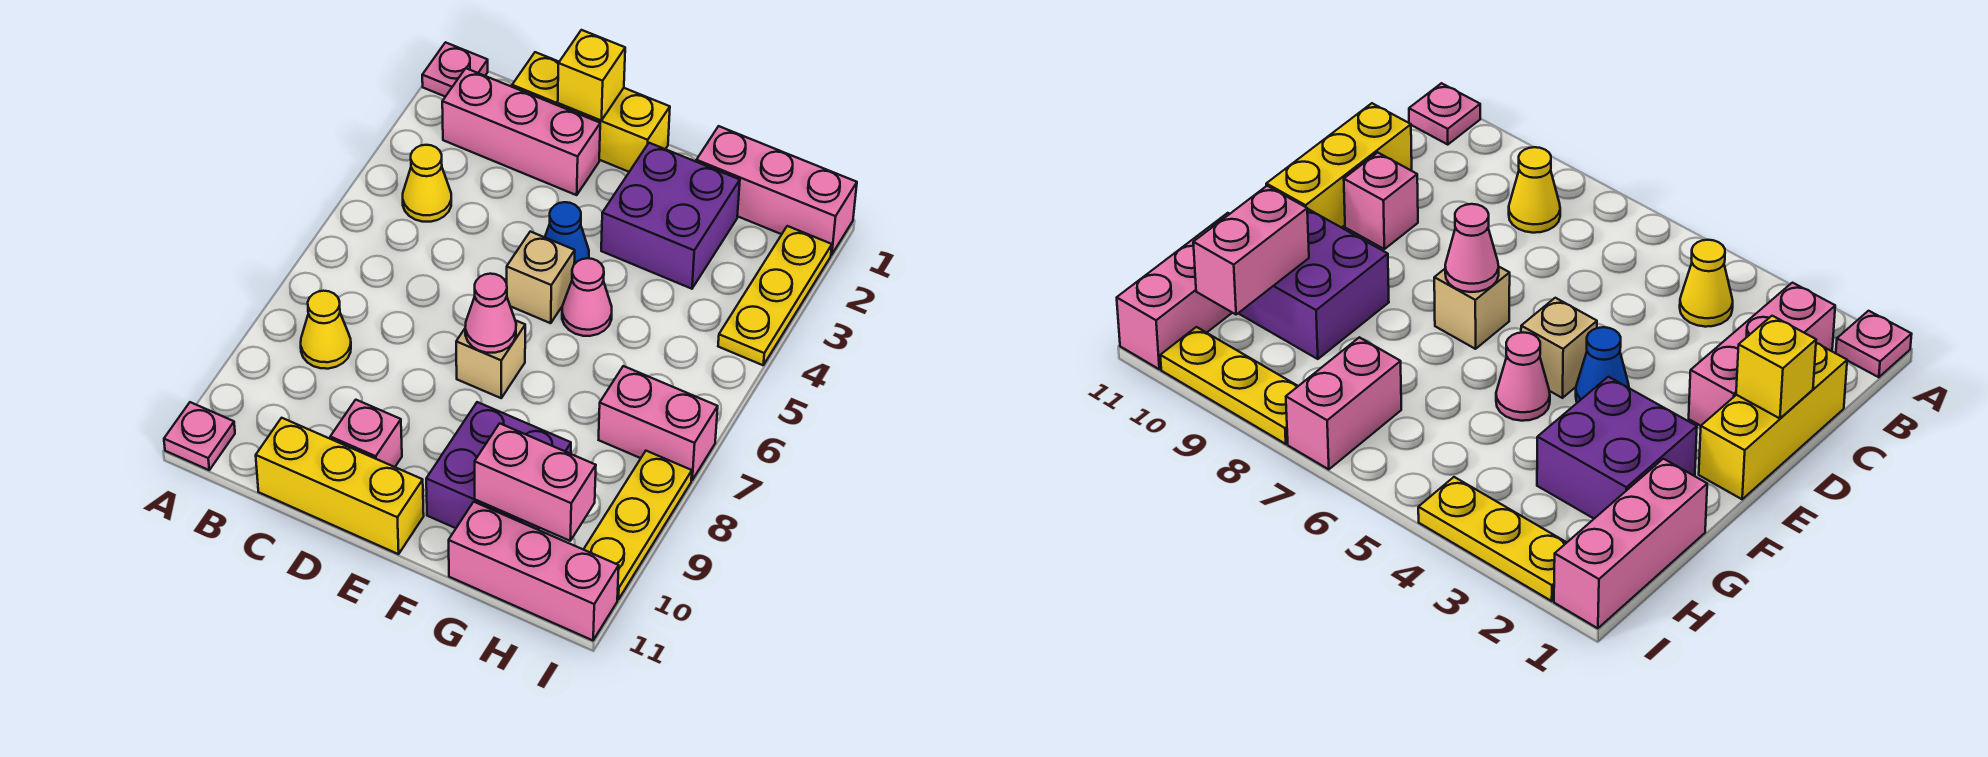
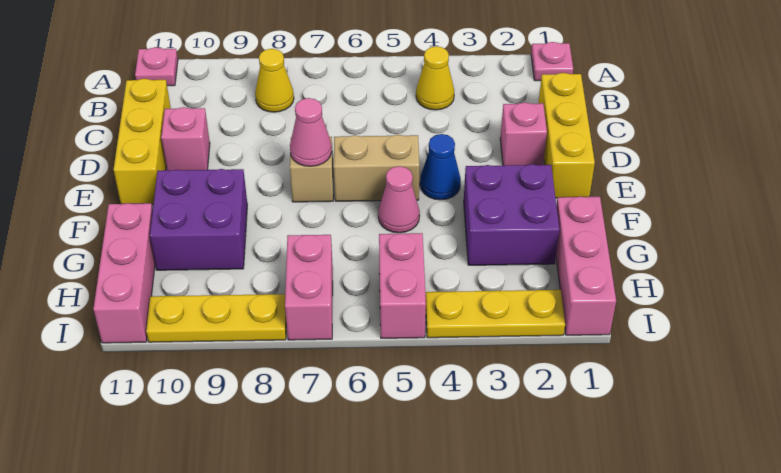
pink brick B2:D2 level 1 -> pink brick D2 level 1
yellow brick D1 level 2 -> none
tan brick E5 level 1 -> tan brick E5:E6 level 1
pink brick G10:H10 level 2 -> pink brick H5:I5 level 1

